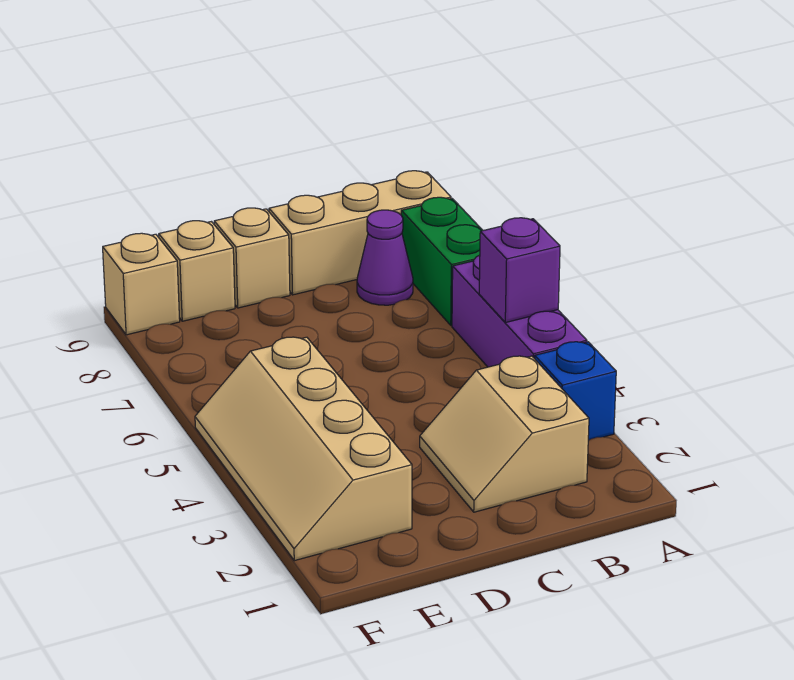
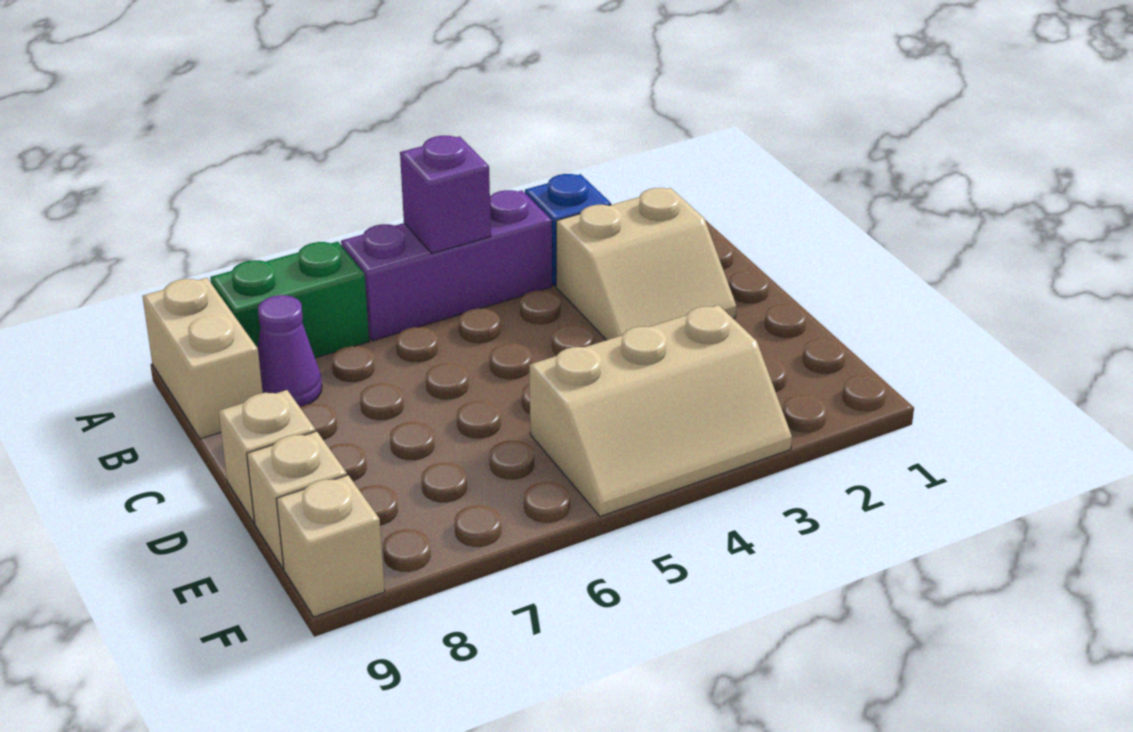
tan brick A9:C9 level 1 -> tan brick A9:B9 level 1
tan slope E2:F5 level 1 top E -> tan slope E3:F5 level 1 top E

